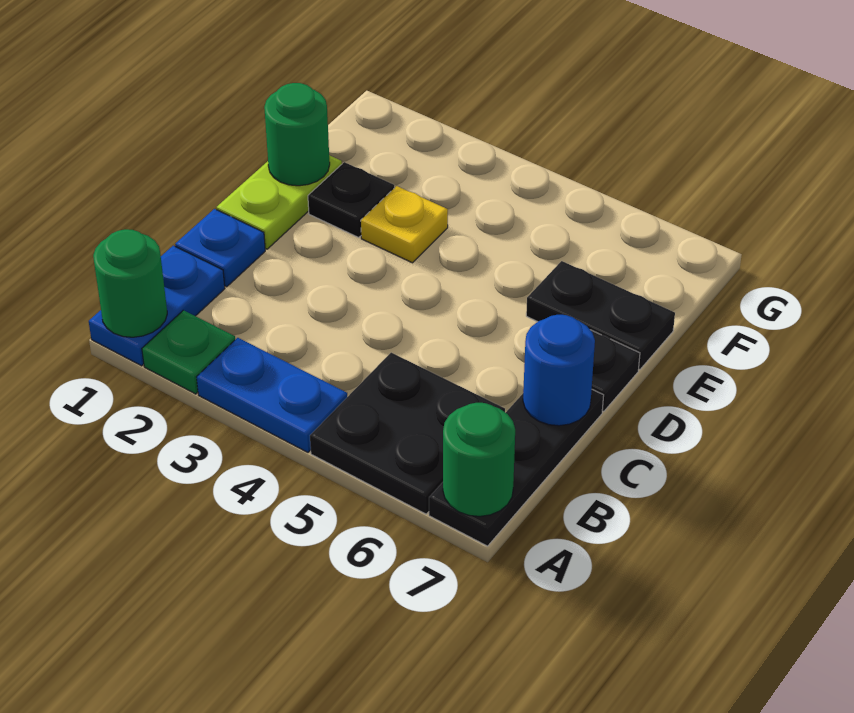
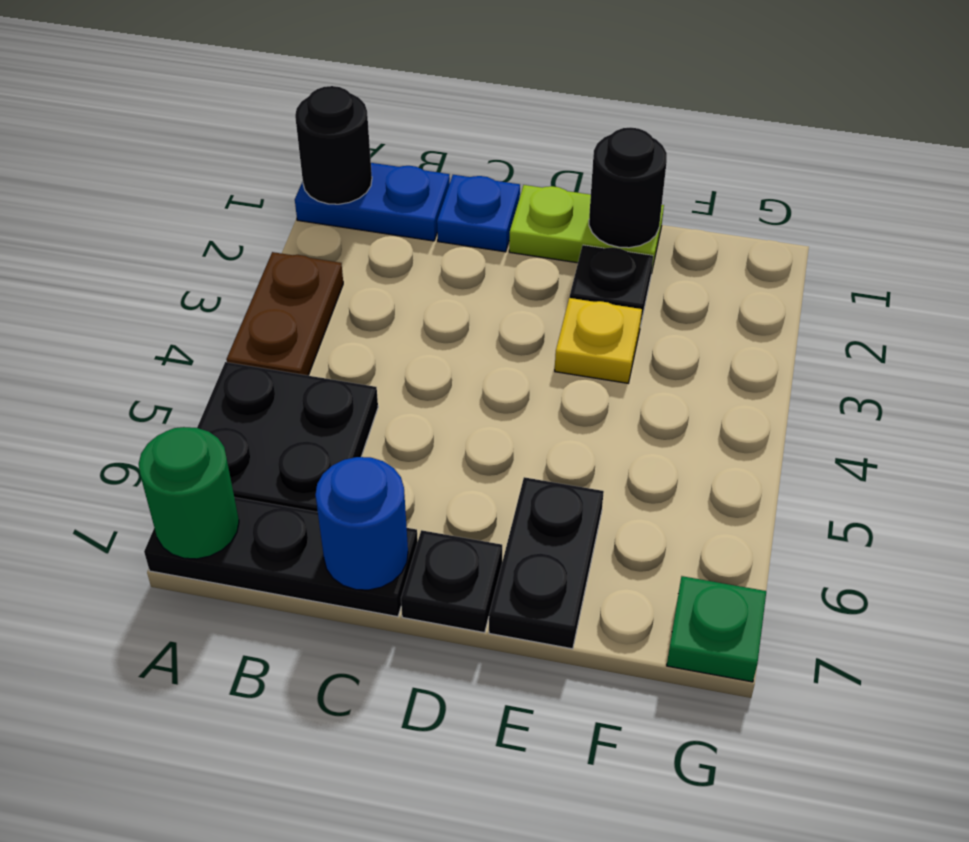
green round brick A1 level 2 -> black round brick A1 level 2
green plate A2 level 1 -> green plate G7 level 1
blue plate A3:A4 level 1 -> brown plate A3:A4 level 1
green round brick E1 level 2 -> black round brick E1 level 2

